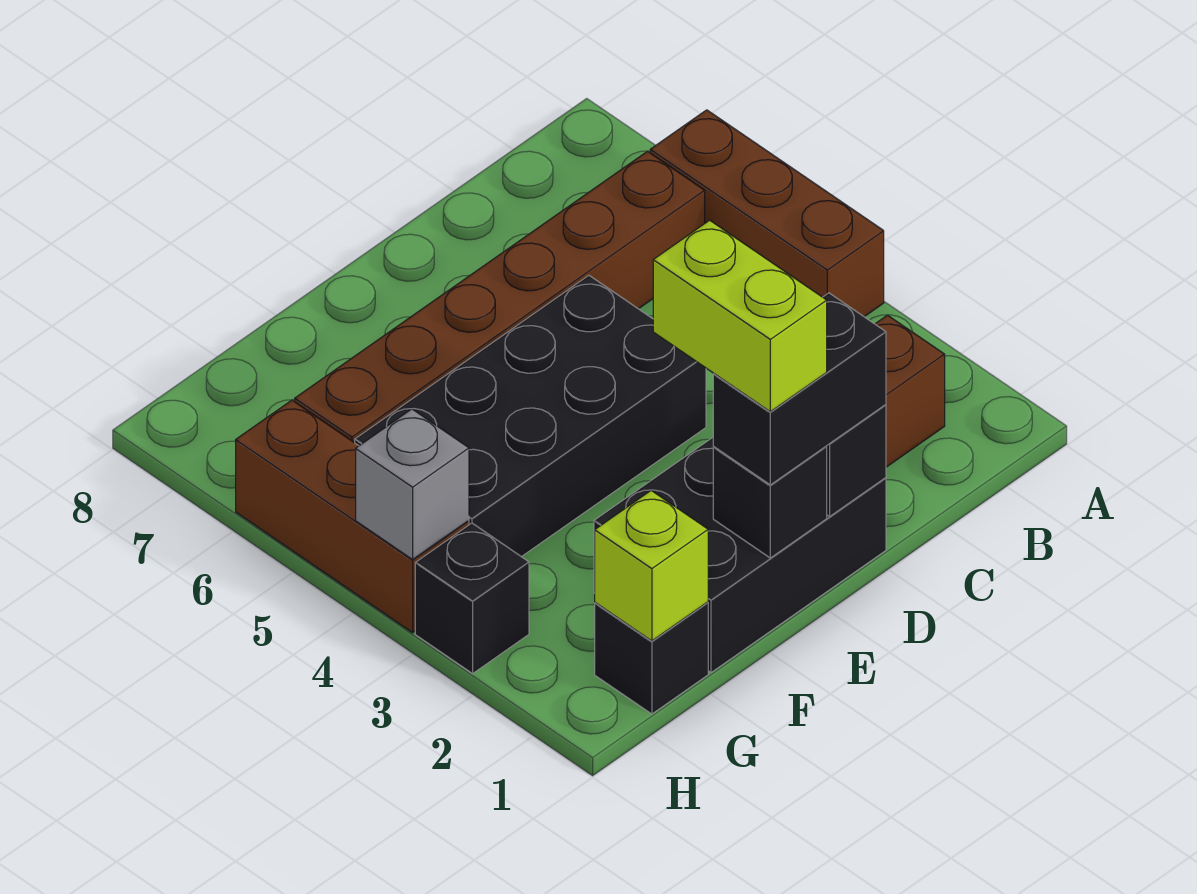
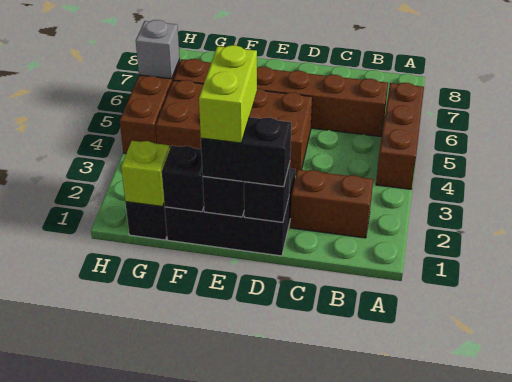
black brick D4:G5 level 1 -> brown brick D4:G5 level 1
black brick H3 level 1 -> black brick F1 level 2
grey brick H4 level 2 -> grey brick H6 level 2

